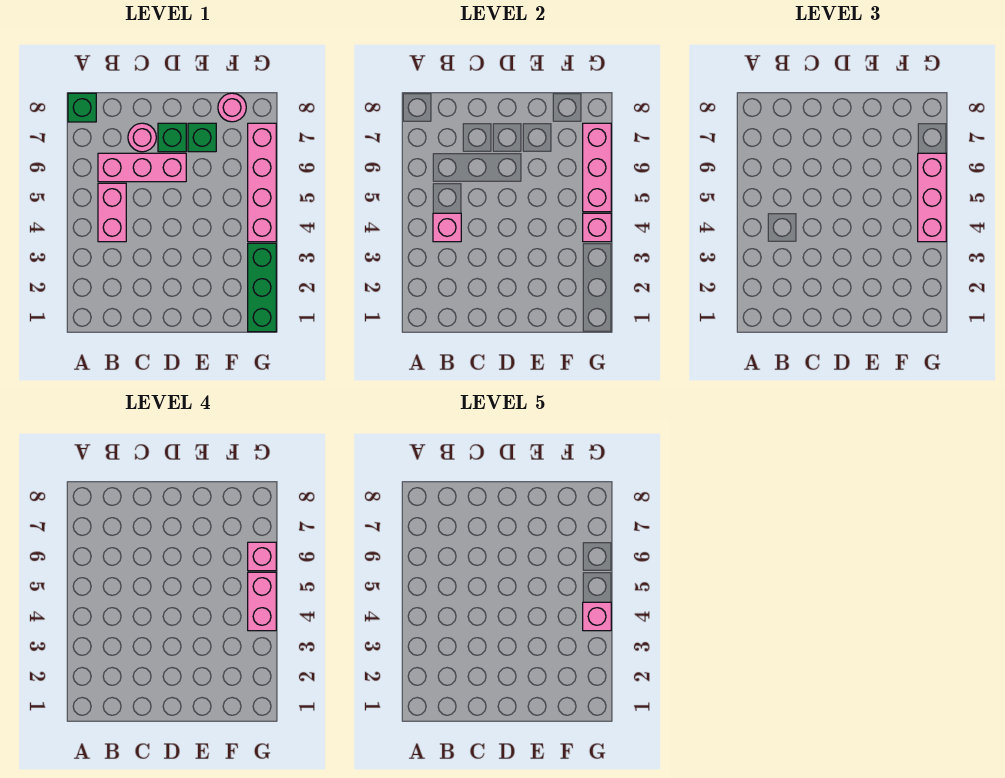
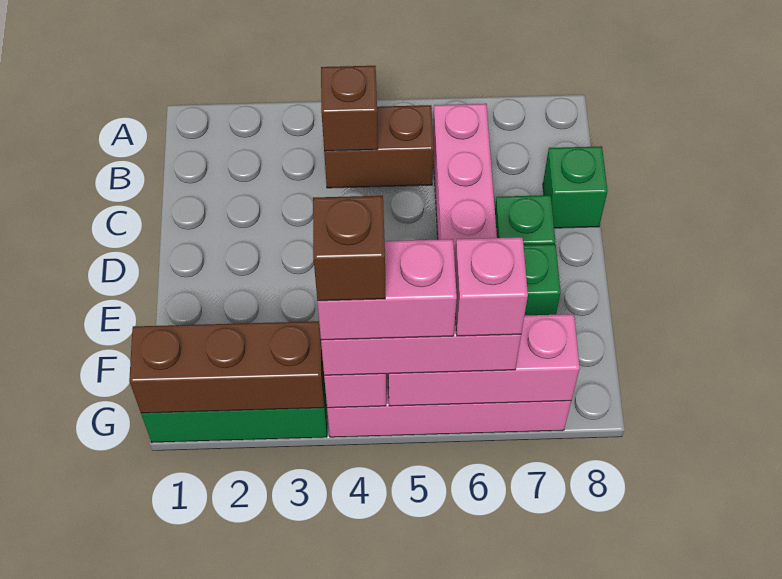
green brick A8 level 1 -> green brick C8 level 1
pink brick B4:B5 level 1 -> brown brick B4:B5 level 1
pink brick B4 level 2 -> brown brick B4 level 2
pink round brick C7 level 1 -> none
pink round brick F8 level 1 -> none
none -> brown brick G1:G3 level 2
pink brick G4 level 5 -> brown brick G4 level 5

